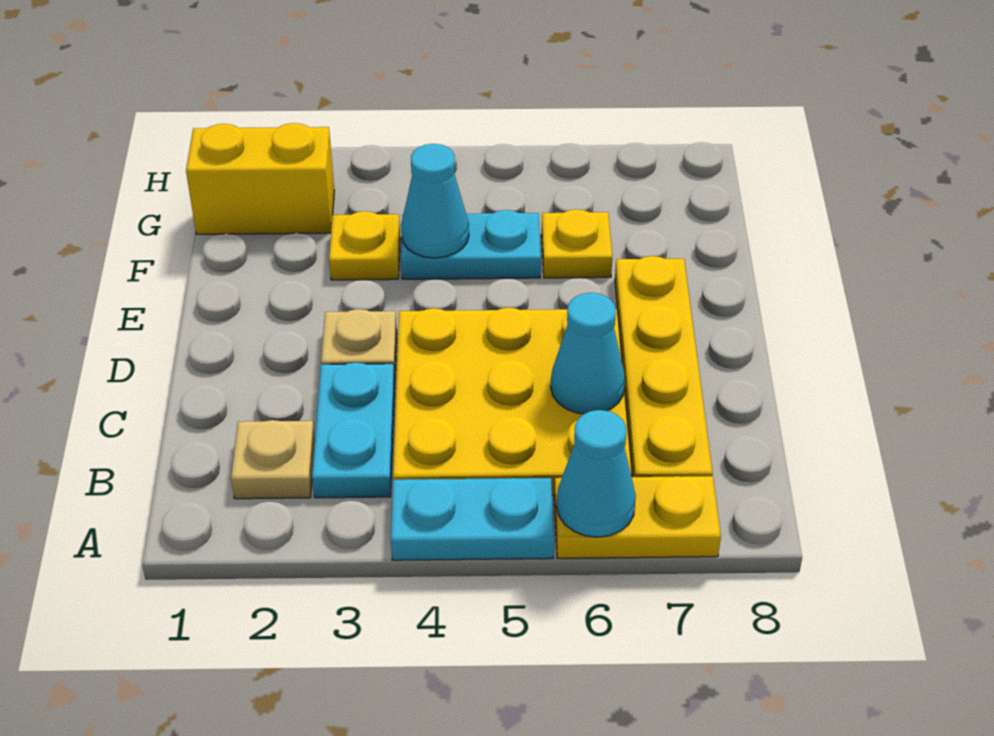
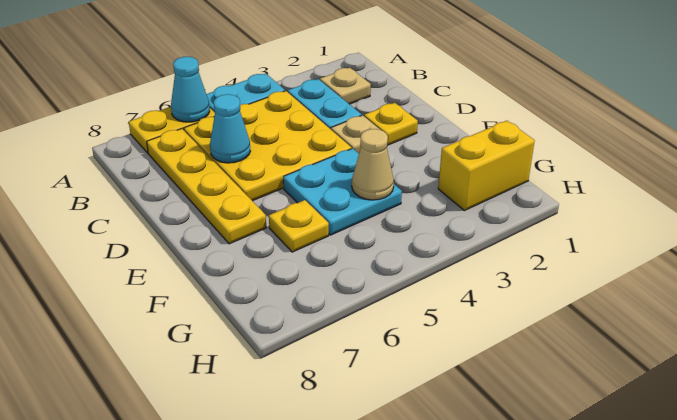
yellow plate F3 level 1 -> yellow plate D2 level 1
cyan plate F4:F5 level 1 -> cyan plate E4:F5 level 1
cyan cone F4 level 2 -> tan cone F4 level 2

